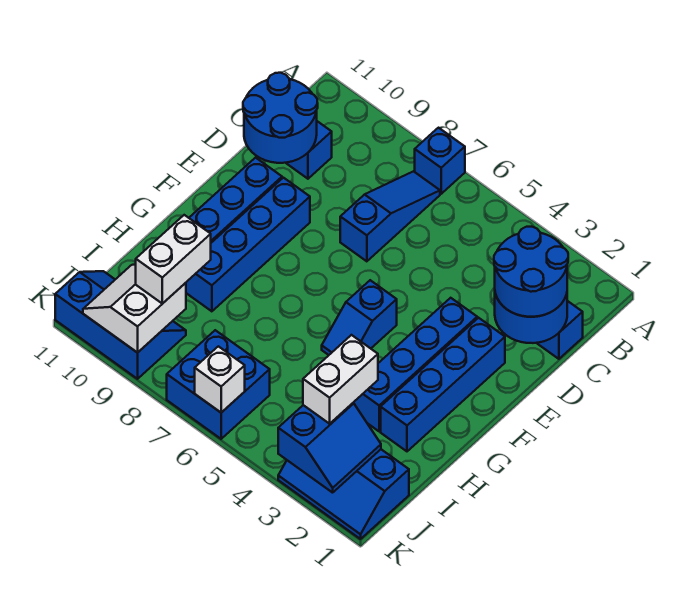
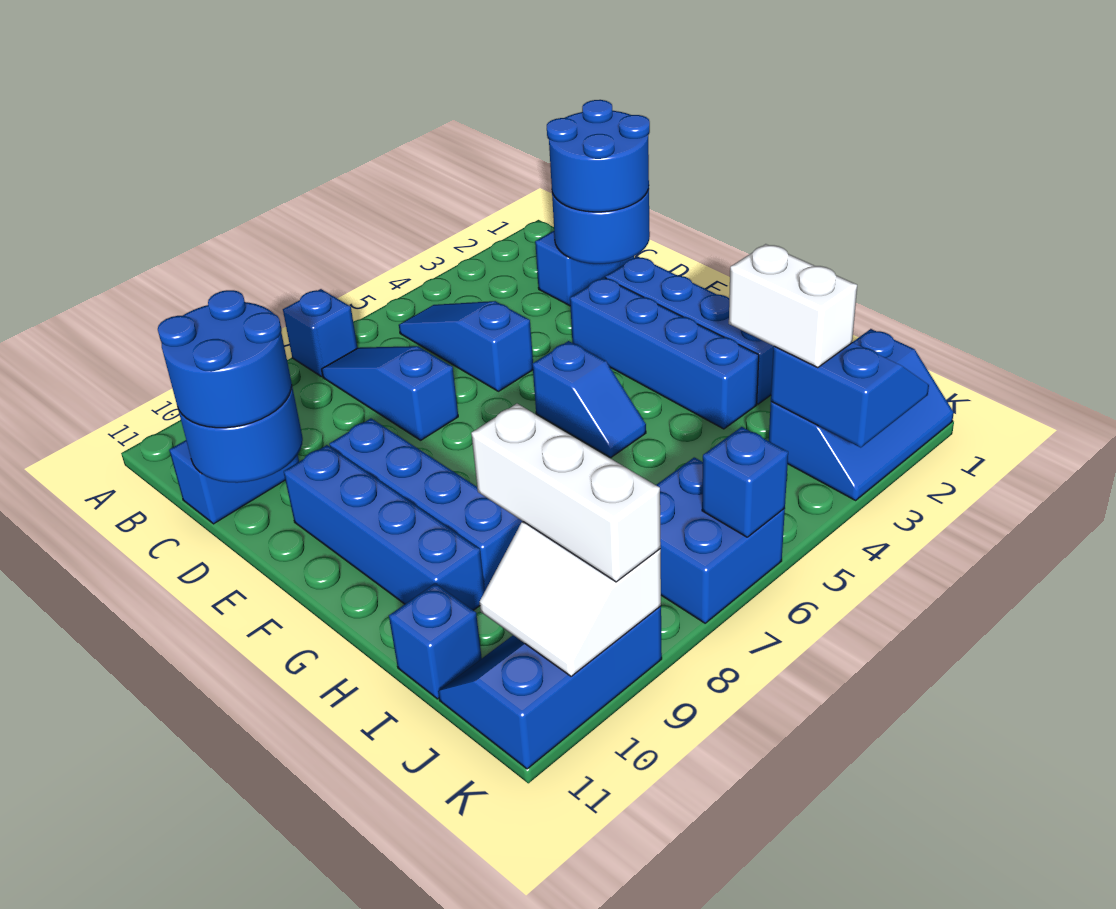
none -> blue slope B5:D5 level 1 top D
none -> blue round brick C10:D11 level 3
white brick I9:J9 level 3 -> white brick I9:K9 level 3
none -> blue brick I11 level 1
white brick K6 level 2 -> blue brick K6 level 2

